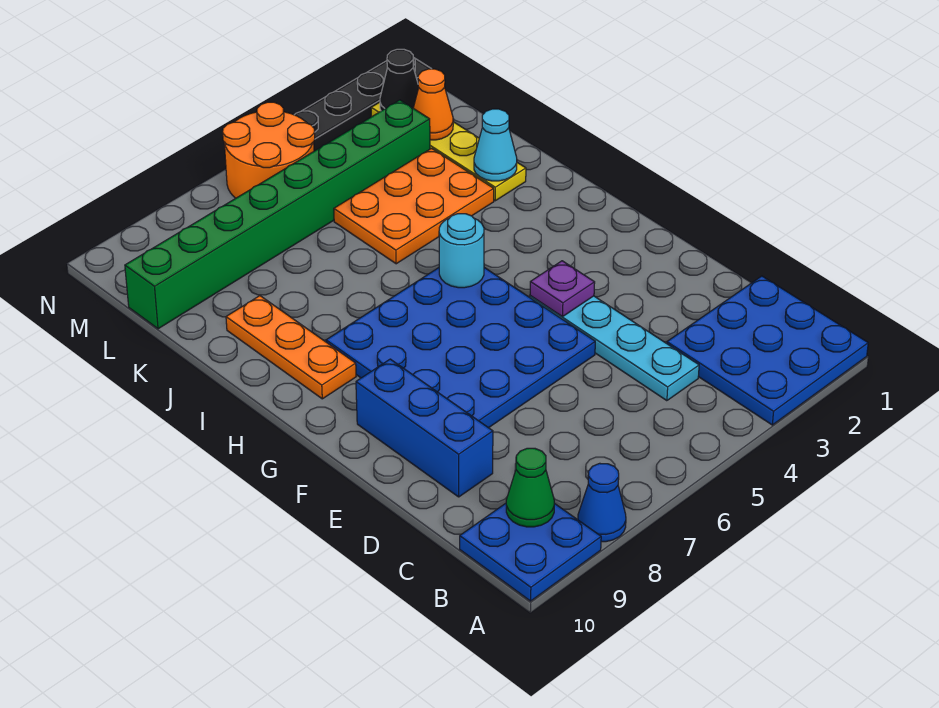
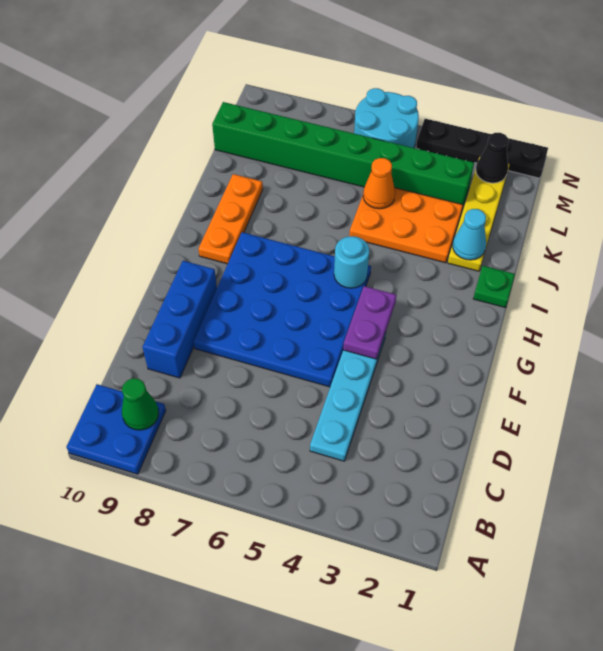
blue plate A1:C3 level 1 -> none
blue cone A8 level 1 -> none
purple plate F4 level 2 -> purple plate F4:G4 level 2
none -> green plate I1 level 1
orange cone L2 level 2 -> orange cone K5 level 2
orange round brick M5:N6 level 1 -> cyan round brick M5:N6 level 1

